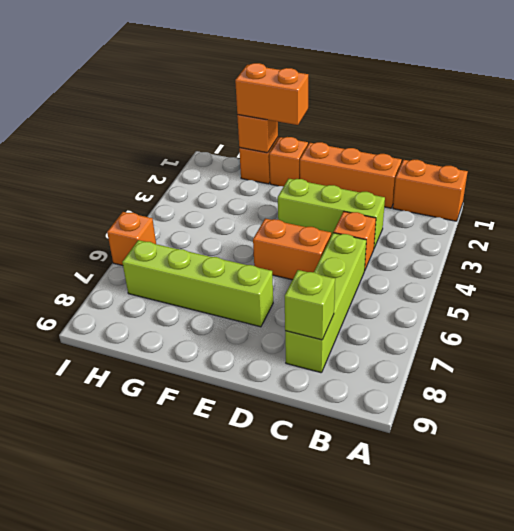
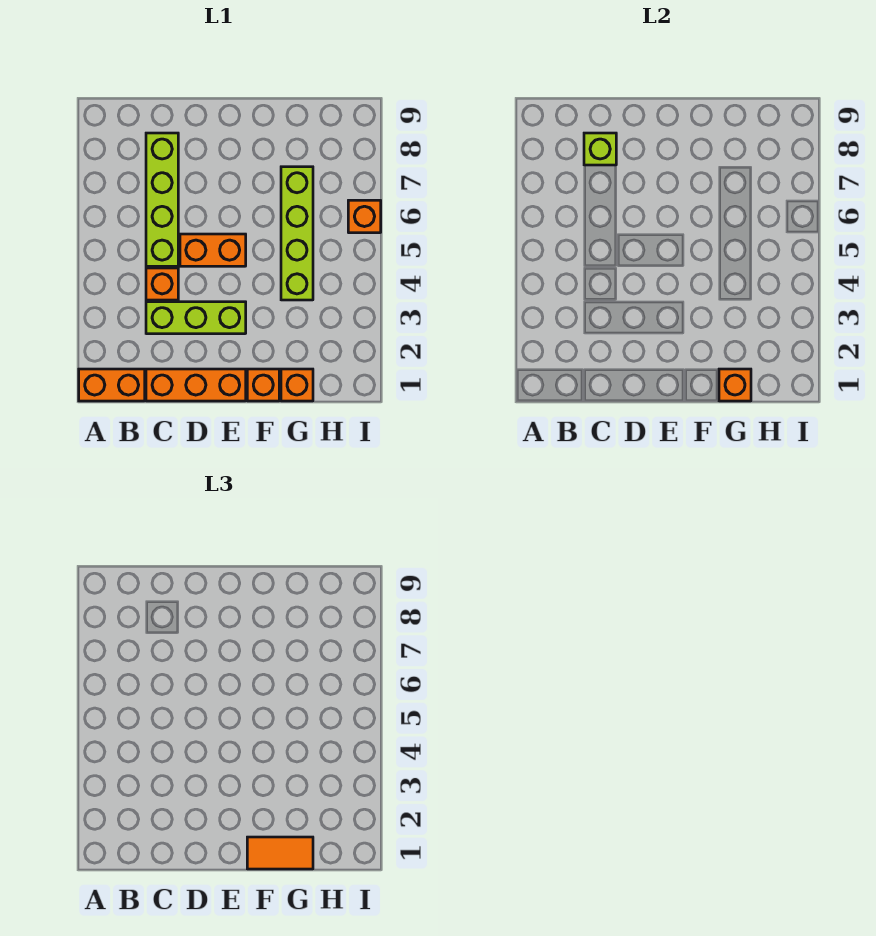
lime brick E7:H7 level 1 -> lime brick G4:G7 level 1
orange brick F1:G1 level 3 -> orange tile F1:G1 level 3

